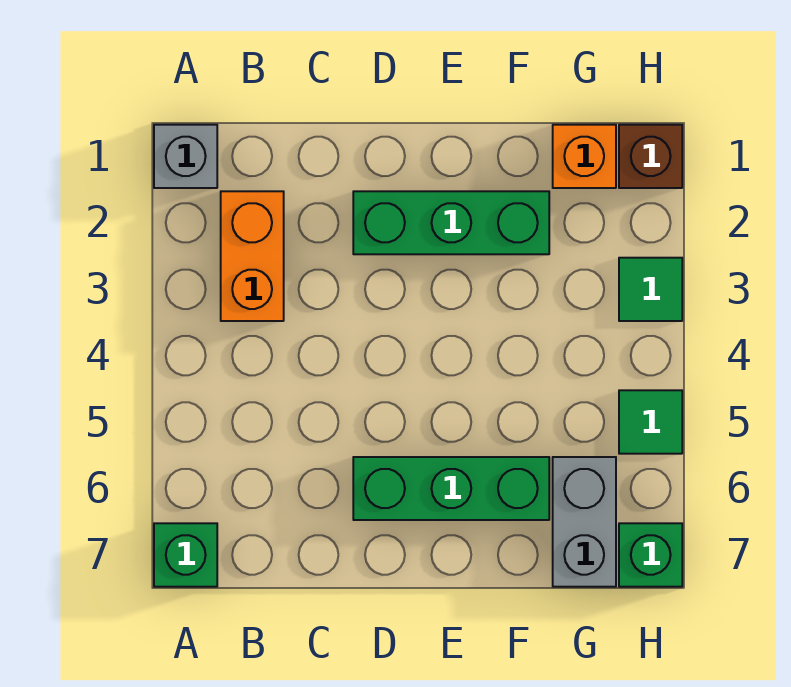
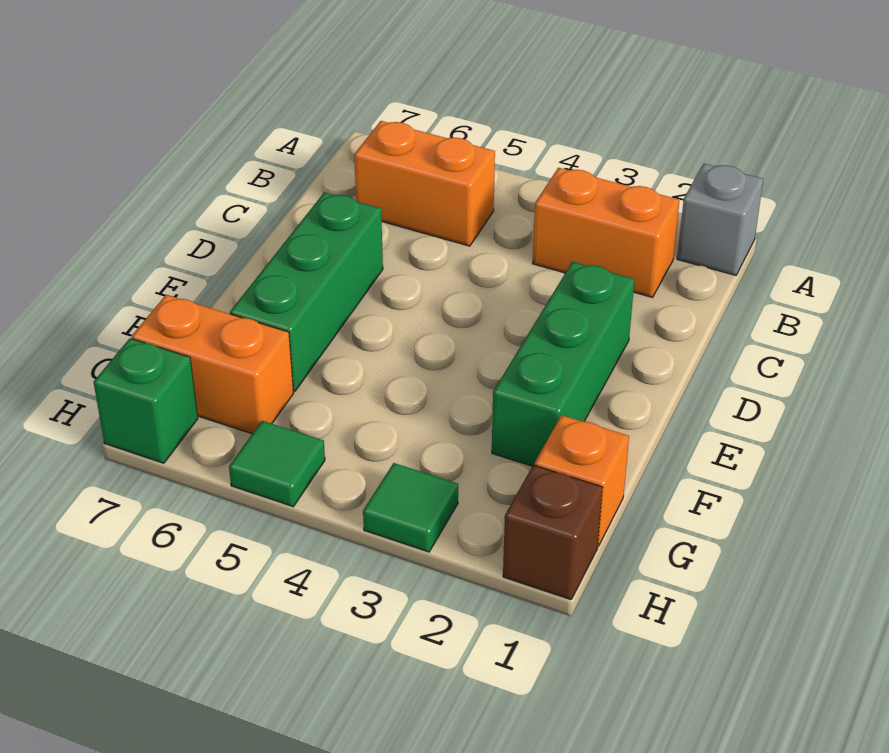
green brick A7 level 1 -> none
none -> orange brick B5:B6 level 1
grey brick G6:G7 level 1 -> orange brick G6:G7 level 1

